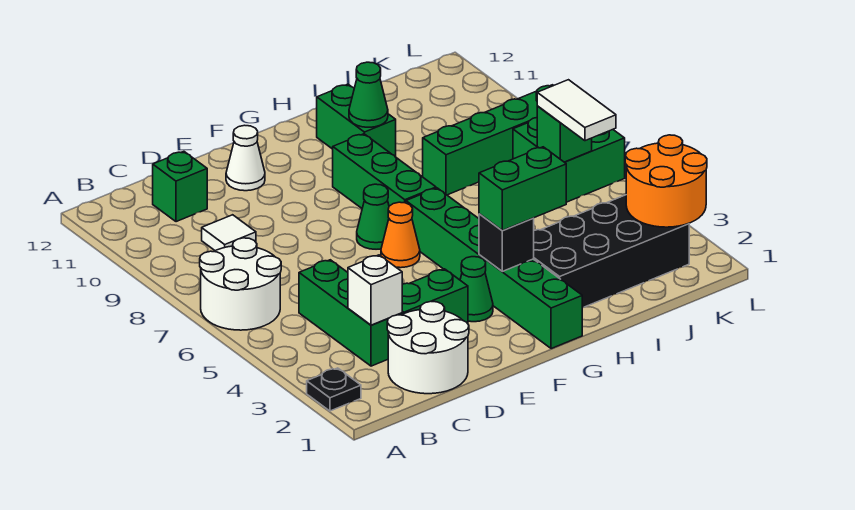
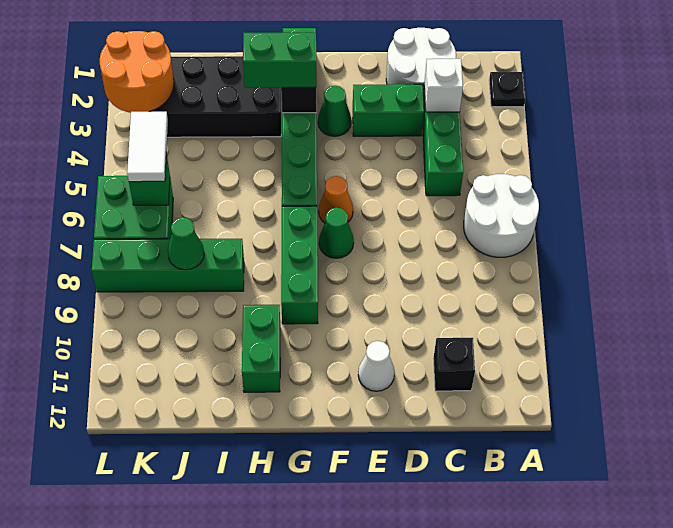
white tile C9 level 1 -> none
green brick C11 level 1 -> black brick C11 level 1
green cone H10 level 2 -> green cone J8 level 2

